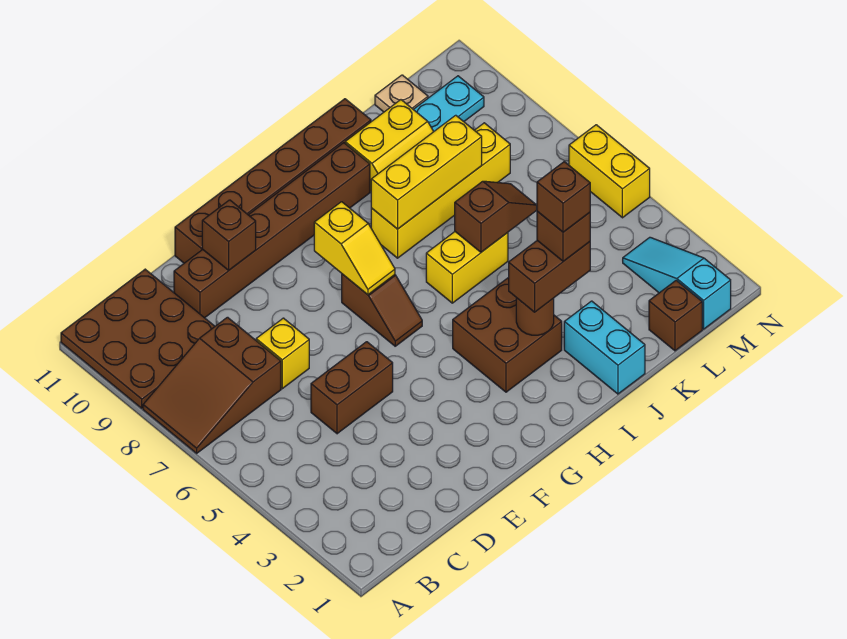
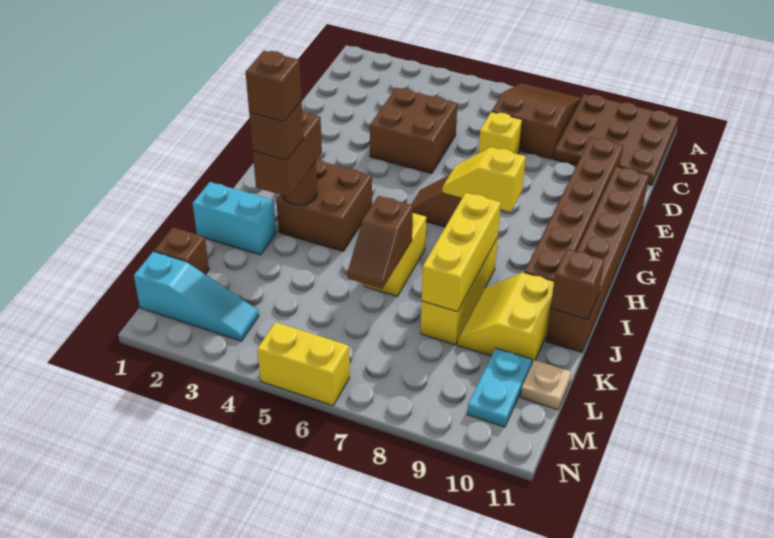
brown brick D5:E5 level 1 -> brown brick D4:E5 level 1
brown brick E10 level 2 -> brown brick J11 level 2
yellow brick I8:L8 level 1 -> yellow brick I8:K8 level 1

